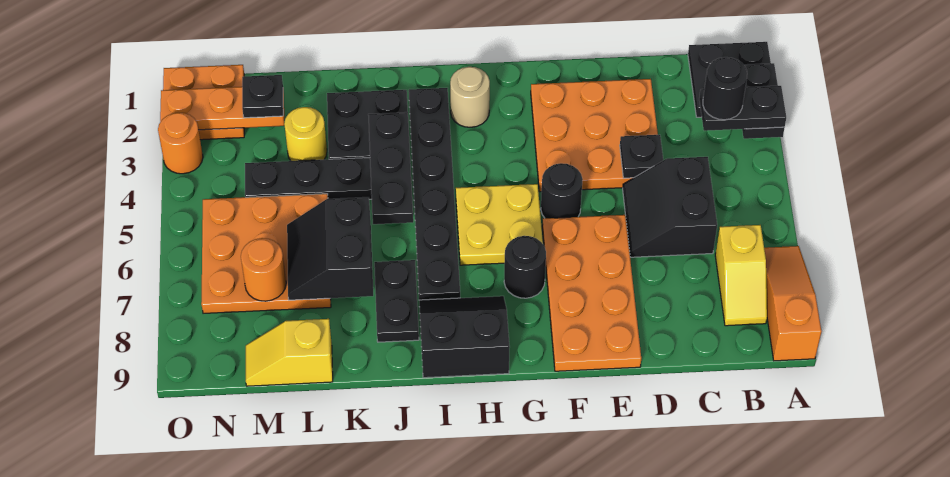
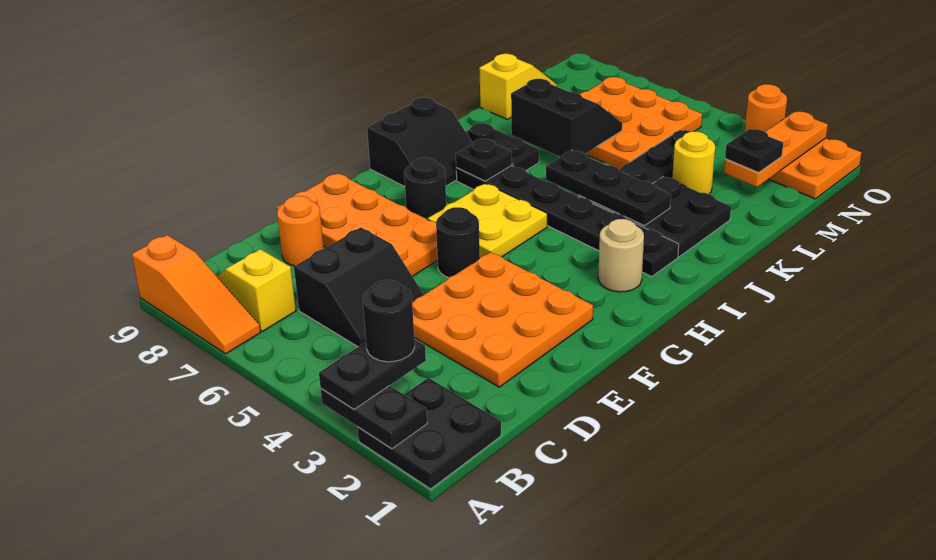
black slope C5:D6 level 1 top C -> black slope C5:D6 level 1 top 6
black plate D4 level 2 -> black plate I7 level 2
orange round brick M7 level 2 -> orange round brick D8 level 1

